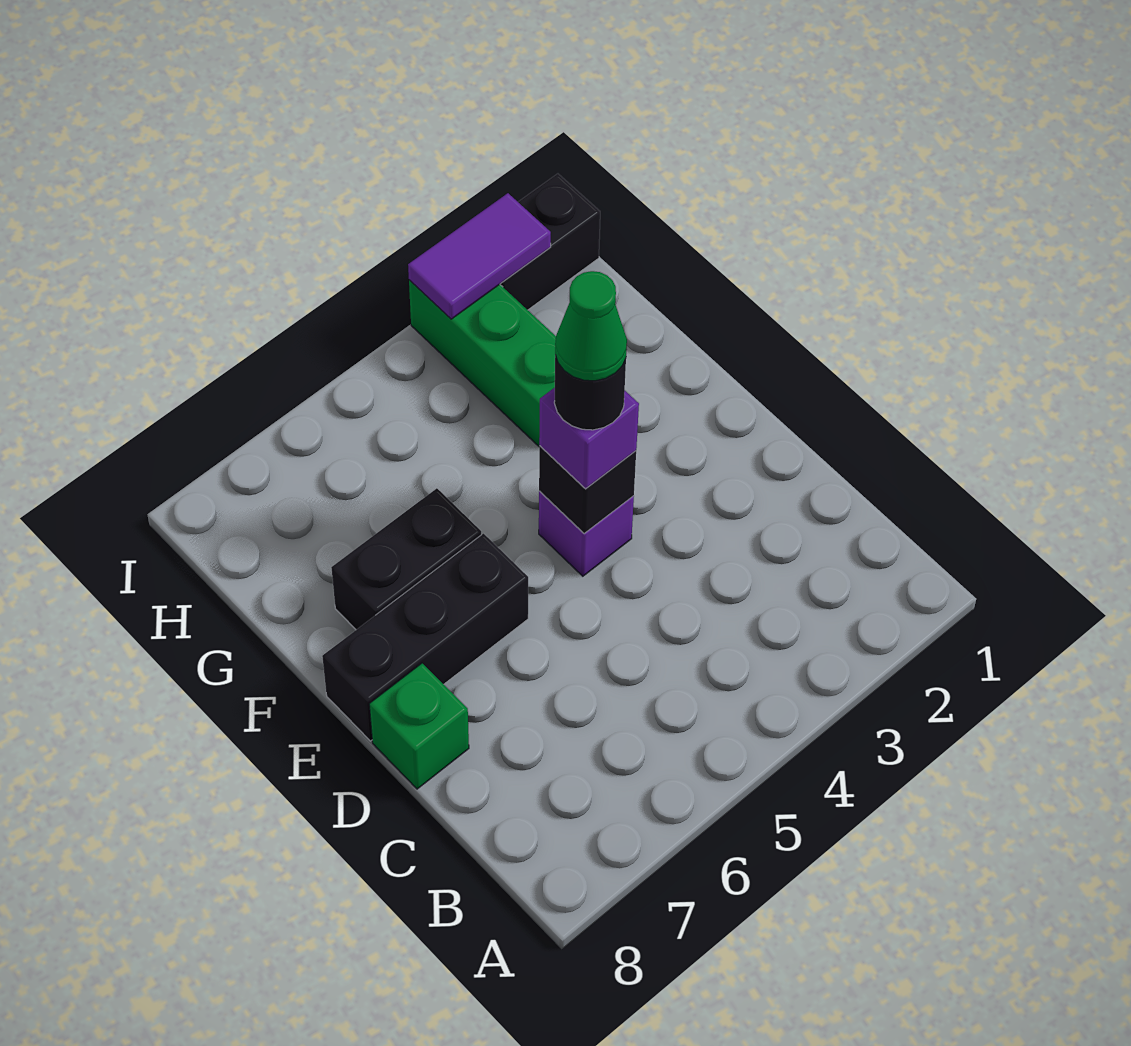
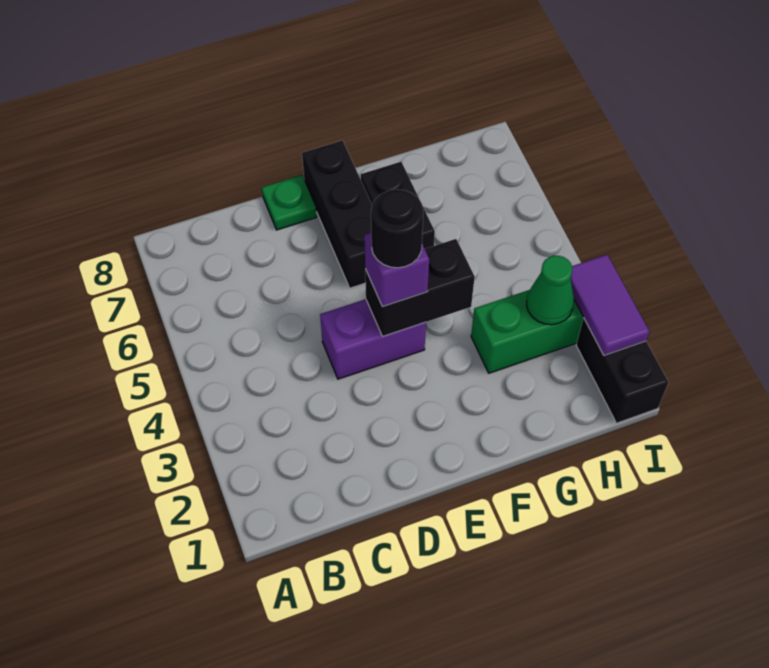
green brick D8 level 1 -> green plate D8 level 1
purple brick E4 level 1 -> purple brick D4:E4 level 1
black brick E4 level 2 -> black brick E4:F4 level 2
green cone E4 level 5 -> green cone H3 level 2

